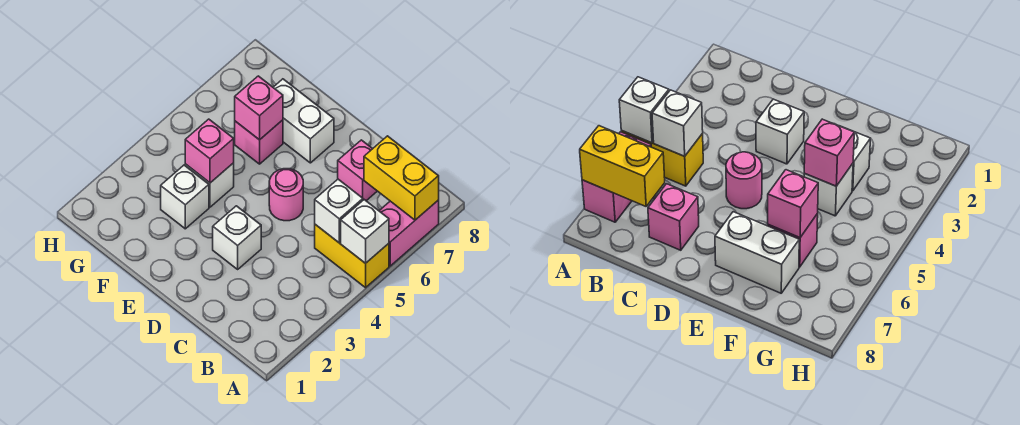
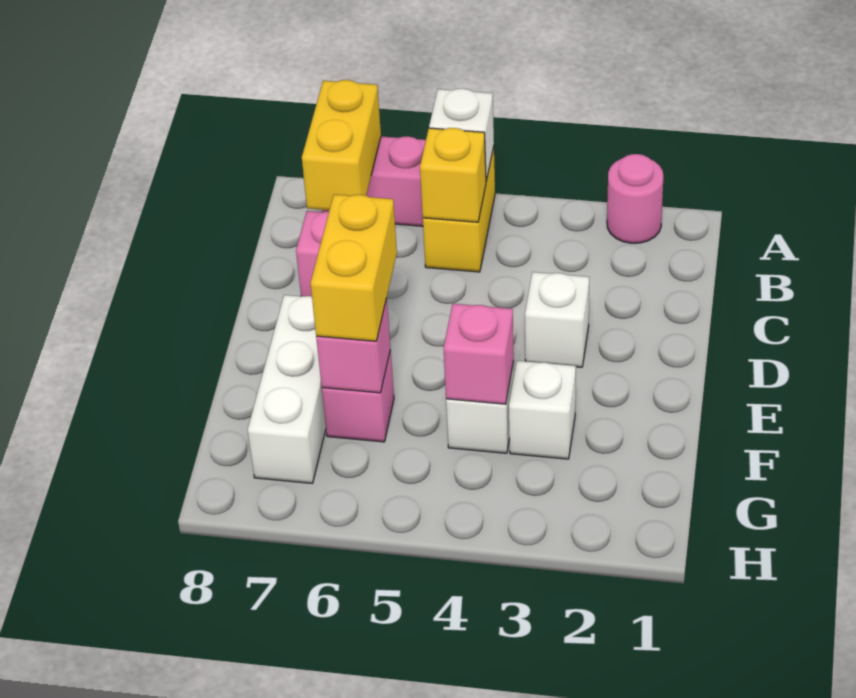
white brick B5 level 2 -> yellow brick B5 level 2
pink round brick D5 level 1 -> pink round brick A2 level 1
none -> yellow brick E6:F6 level 3
white brick E7:F7 level 1 -> white brick E7:G7 level 1

